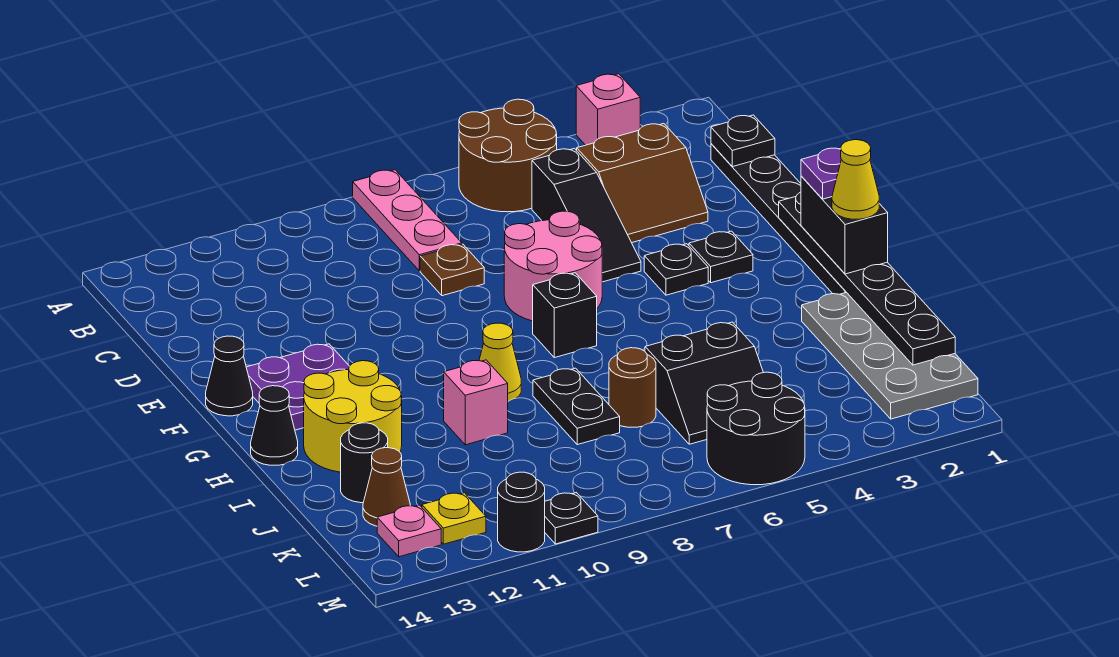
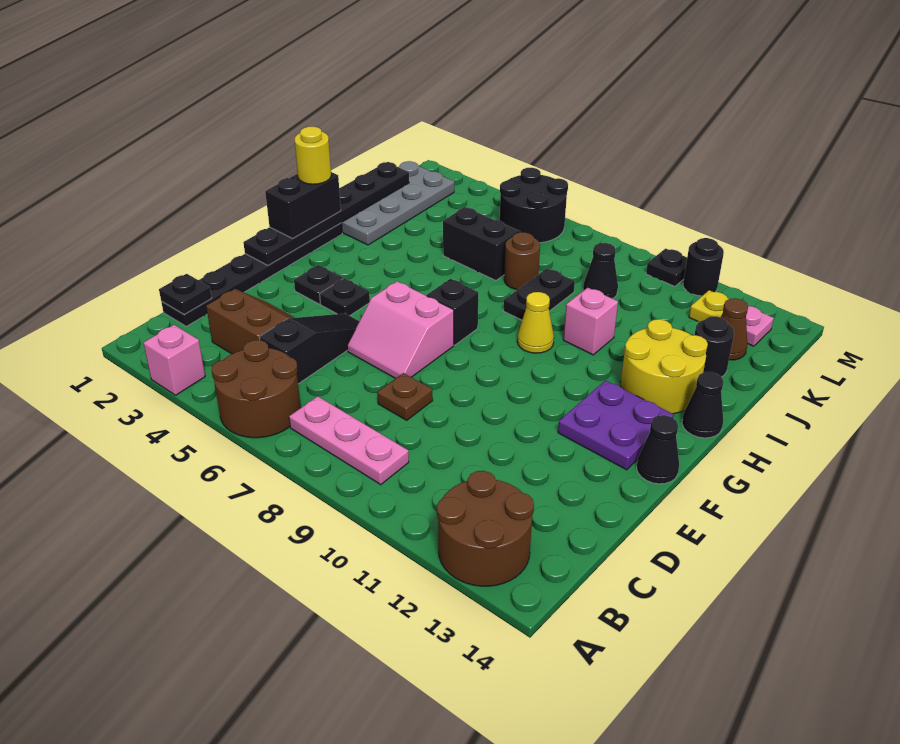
pink plate A8:C8 level 1 -> pink plate B7:B9 level 1
none -> brown round brick A12:B13 level 1
pink round brick E6:F7 level 1 -> pink slope E6:F7 level 1 top F
purple plate G1 level 4 -> none
yellow cone H1 level 4 -> yellow round brick H1 level 4
none -> black cone K9 level 1

